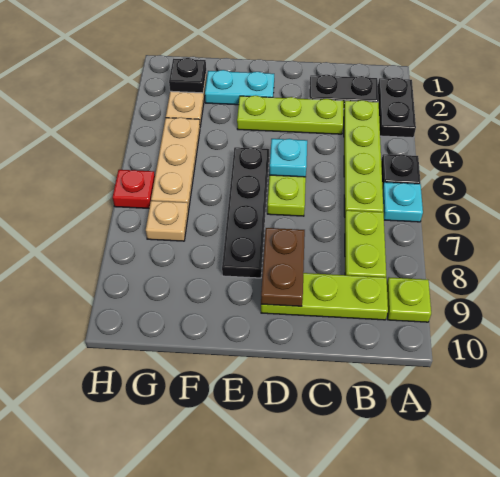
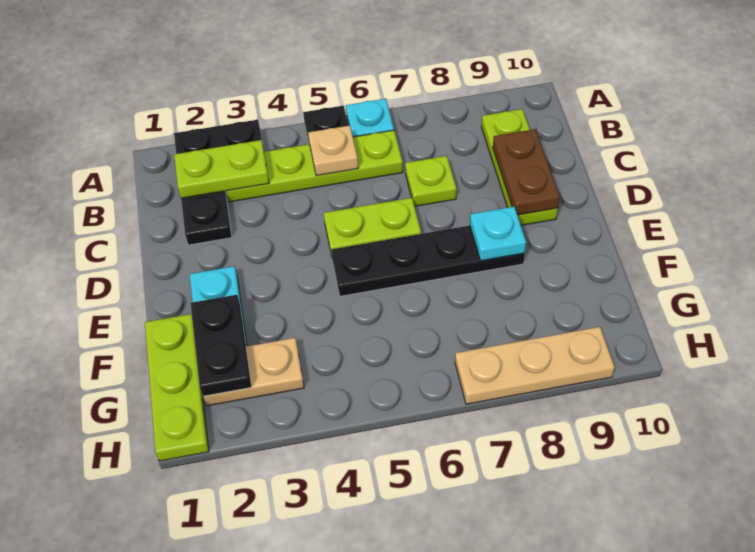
lime plate A9 level 1 -> lime plate C7 level 1
lime plate B7:B8 level 1 -> lime plate B2:B3 level 2
lime plate C3:E3 level 1 -> lime plate F1:H1 level 1
cyan plate D5 level 2 -> cyan plate E8 level 2
brown plate D8:D9 level 2 -> brown plate C9:D9 level 2
black plate G2 level 2 -> black plate F2:G2 level 2
tan plate G4:G6 level 1 -> tan plate H7:H9 level 1
tan plate G7 level 1 -> tan plate B5 level 2
red plate H6 level 1 -> none

